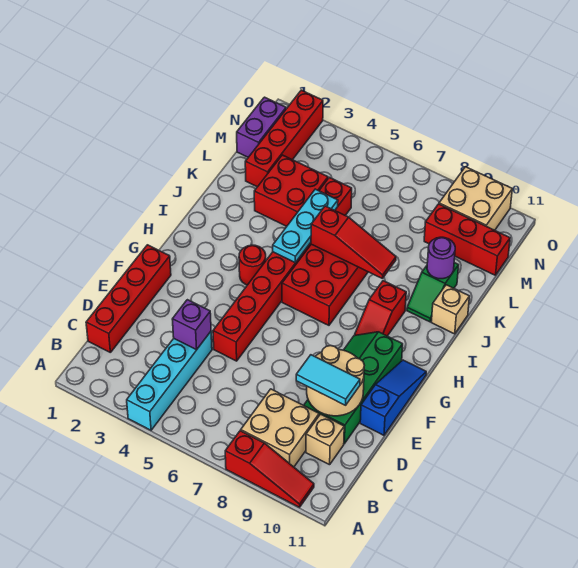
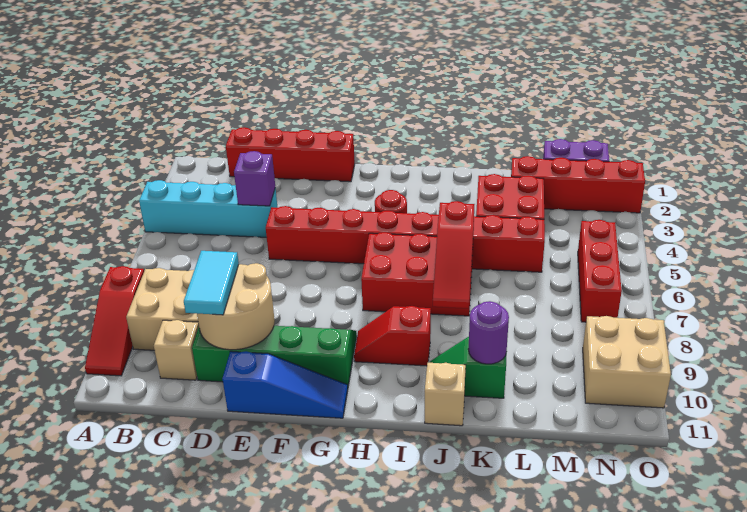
cyan plate I5:K5 level 2 -> none
red brick M9:M11 level 1 -> red brick N5:N7 level 1

